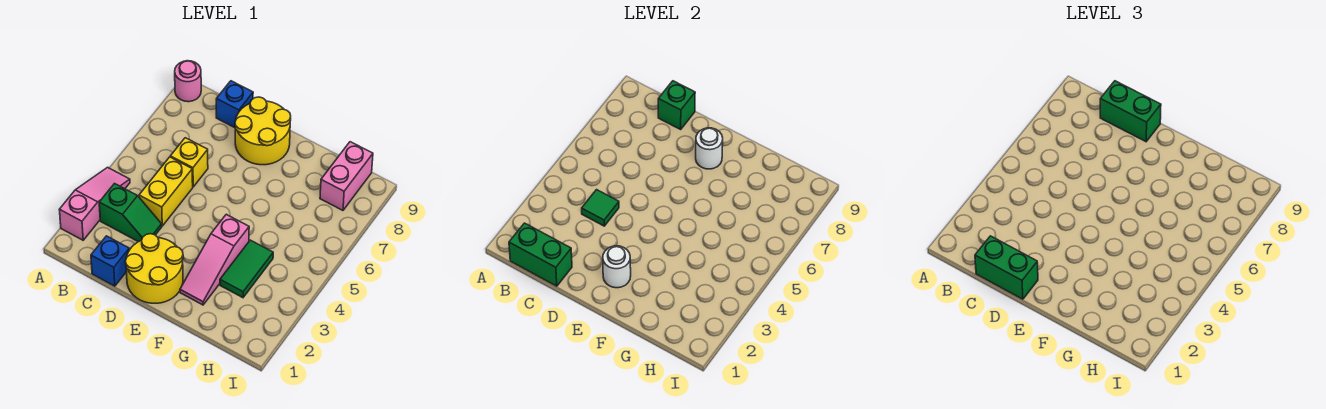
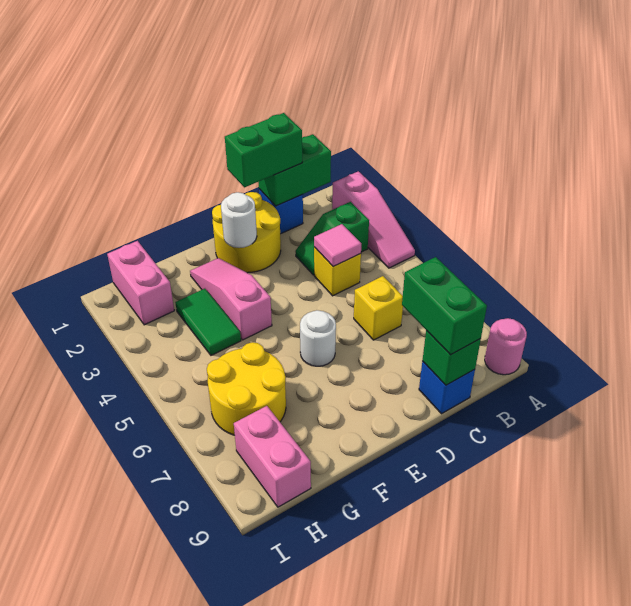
yellow brick C4:C5 level 1 -> yellow brick C4 level 1
green tile C4 level 2 -> pink tile C4 level 2
green brick C9:D9 level 3 -> green brick C8:C9 level 3
yellow round brick D8:E9 level 1 -> yellow round brick G6:H7 level 1
white round brick E8 level 2 -> white round brick E6 level 1
none -> pink brick H1:H2 level 1

